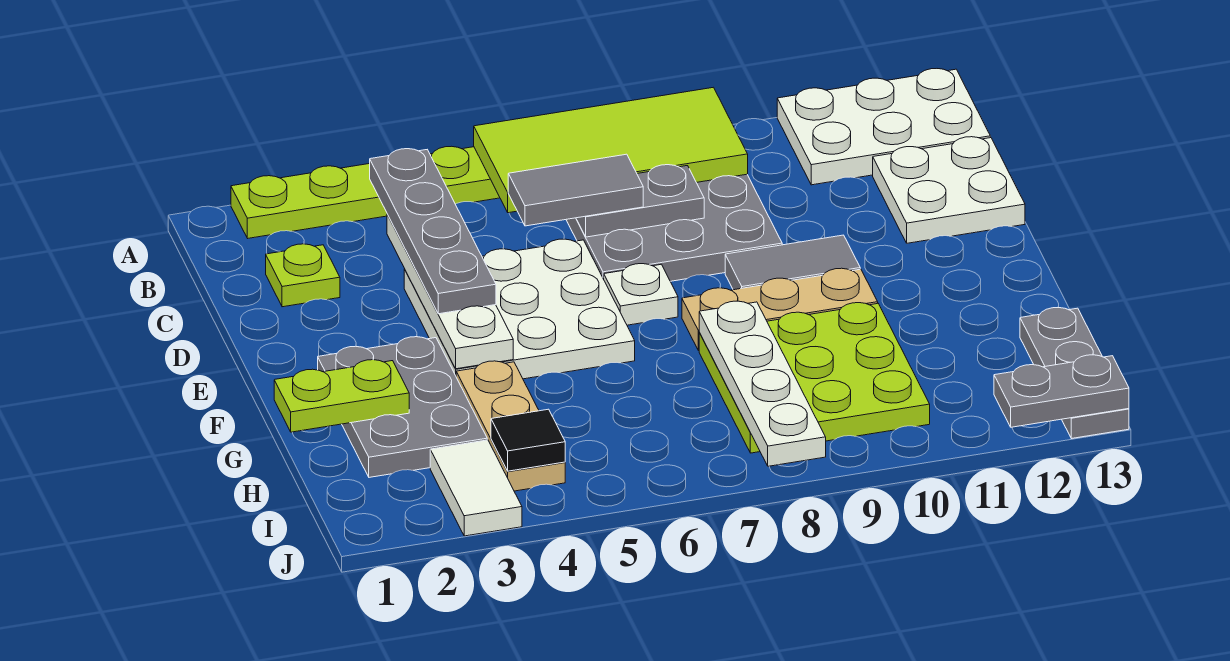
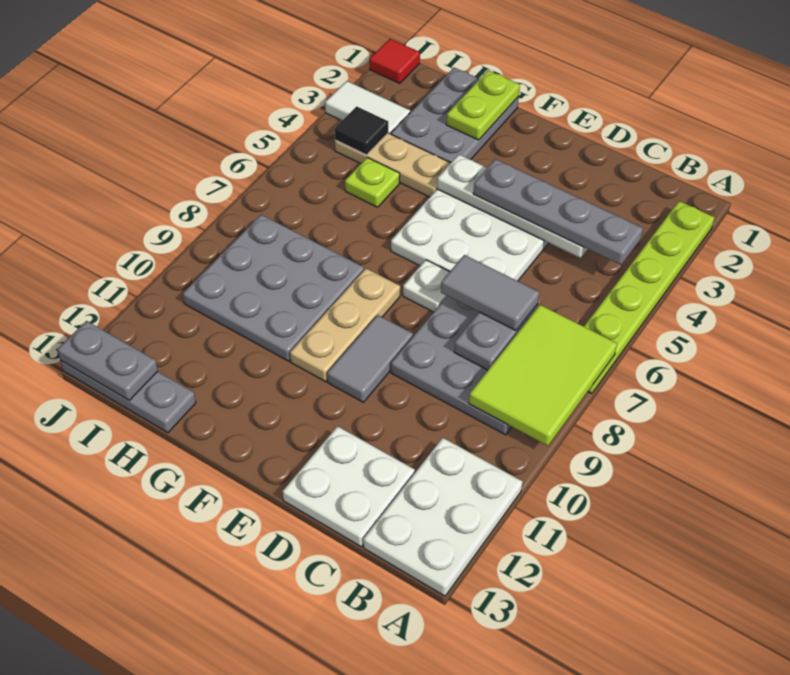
lime tile A6:B9 level 2 -> lime tile A7:B9 level 2
lime plate C2 level 1 -> lime plate H5 level 1
grey tile C6:C7 level 3 -> grey tile C7:D7 level 3
grey plate F2:H3 level 1 -> grey plate G1:H3 level 1
lime plate G8:I10 level 1 -> grey plate G8:I10 level 1
white plate G8:J8 level 2 -> none
none -> red tile J1 level 1
grey plate J12:J13 level 2 -> grey plate I13:J13 level 2

